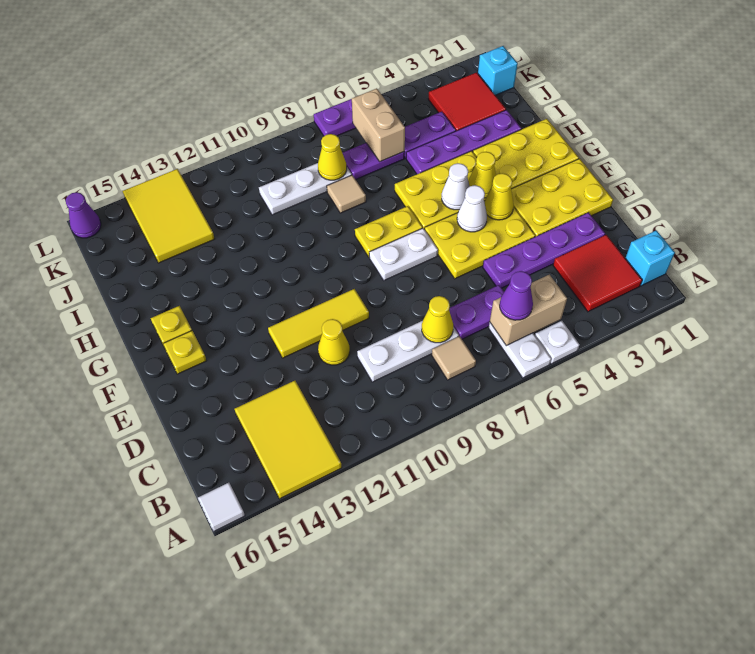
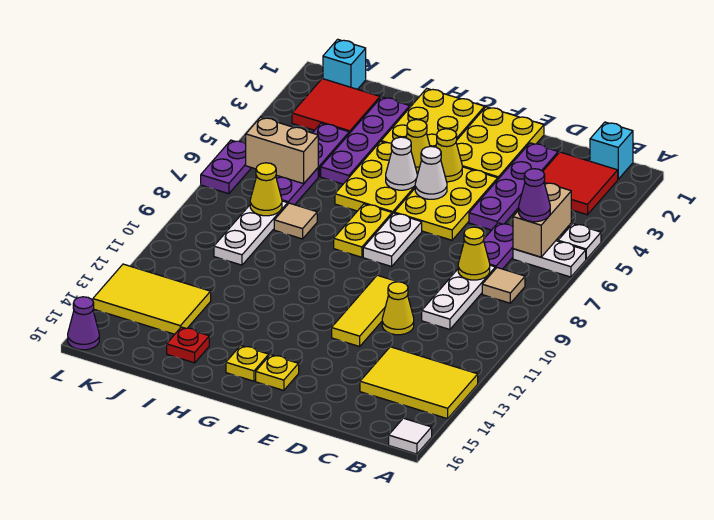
none -> red plate I15 level 1

